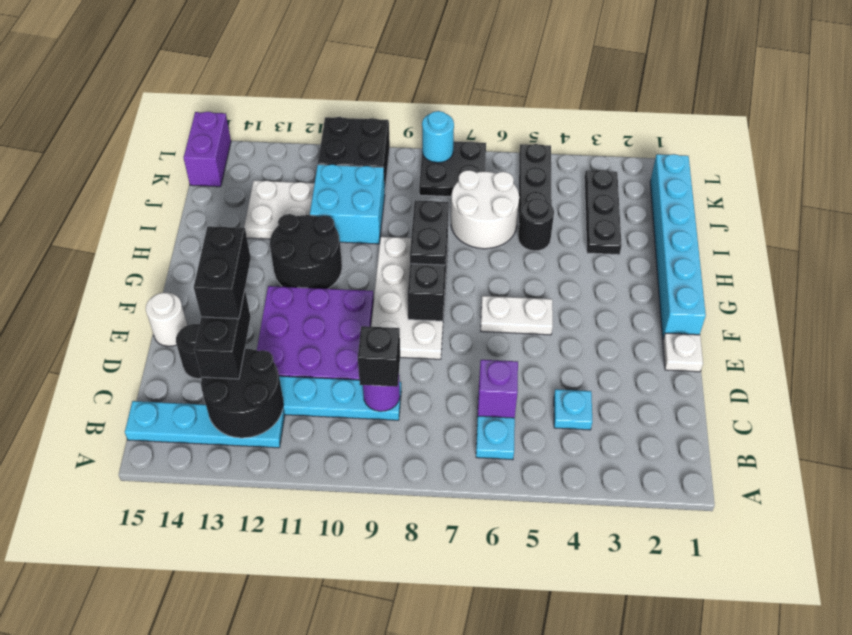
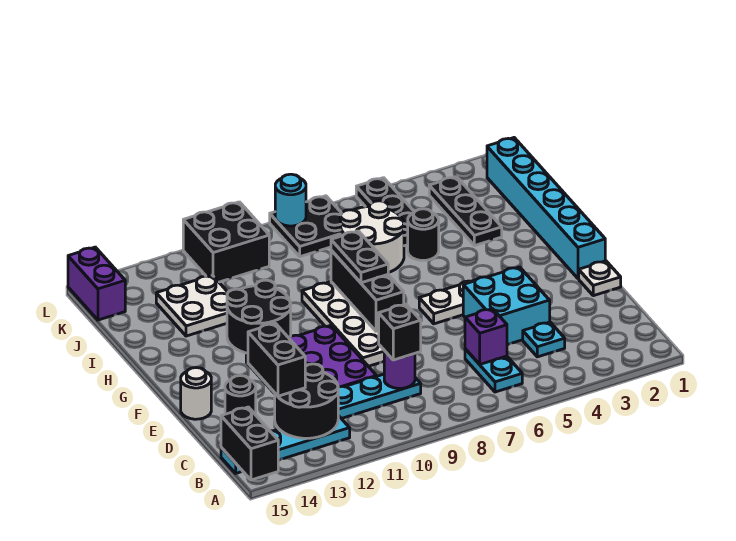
black brick D13:E13 level 4 -> black brick A15:B15 level 2
cyan brick I10:J11 level 1 -> cyan brick D4:E5 level 1

